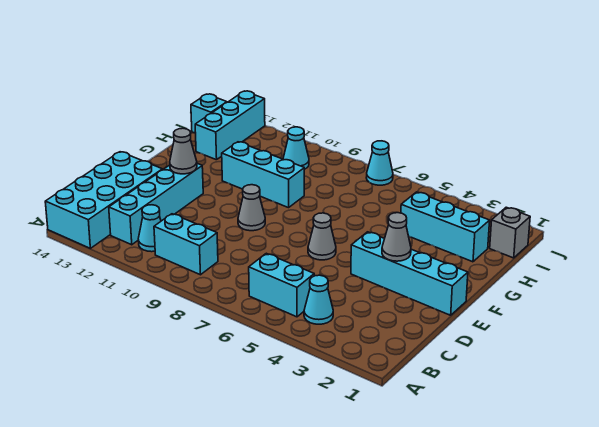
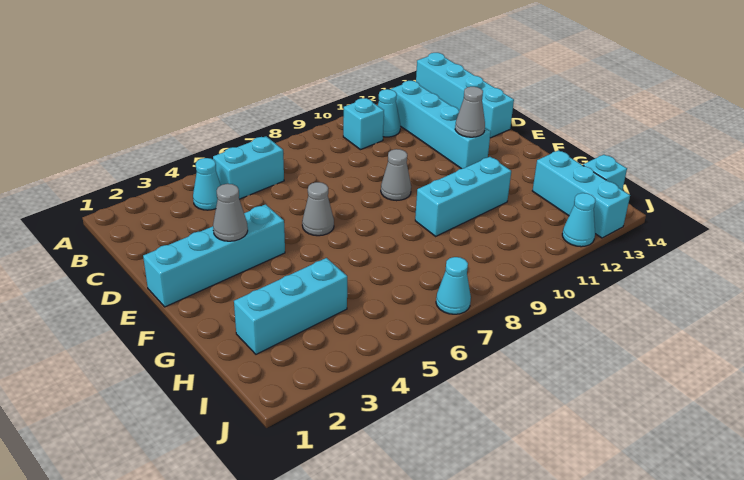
cyan brick A13:D14 level 1 -> cyan brick A14:D14 level 1
cyan brick B9:B10 level 1 -> cyan brick B10 level 1
grey brick I1 level 1 -> none
cyan cone I10 level 1 -> cyan cone J12 level 1

